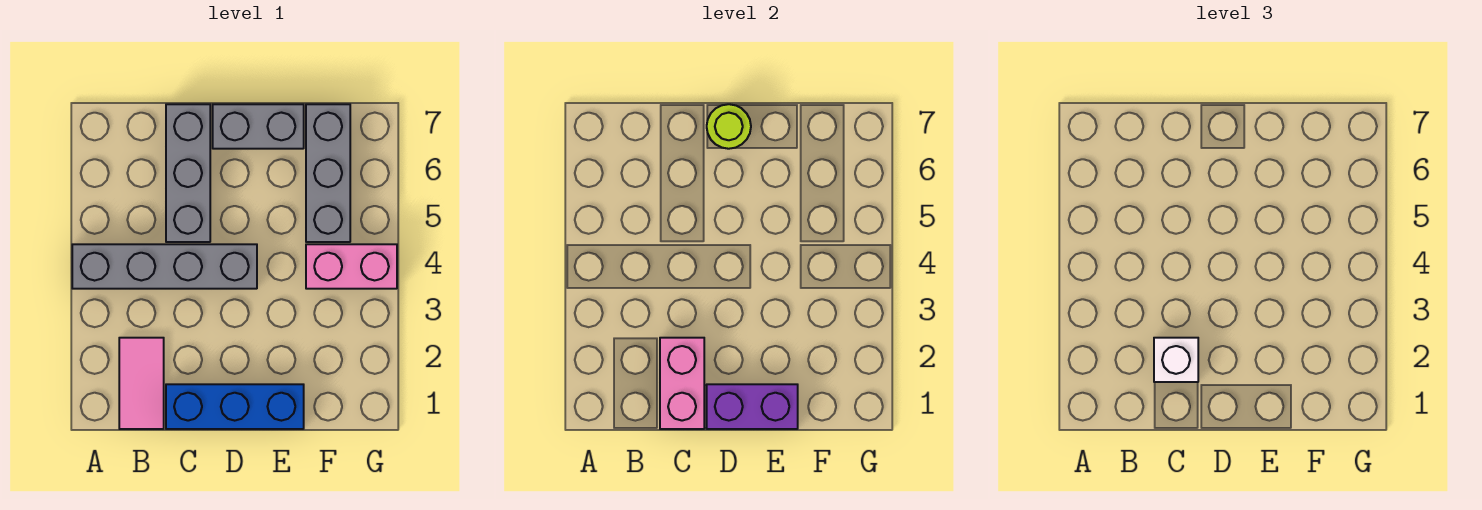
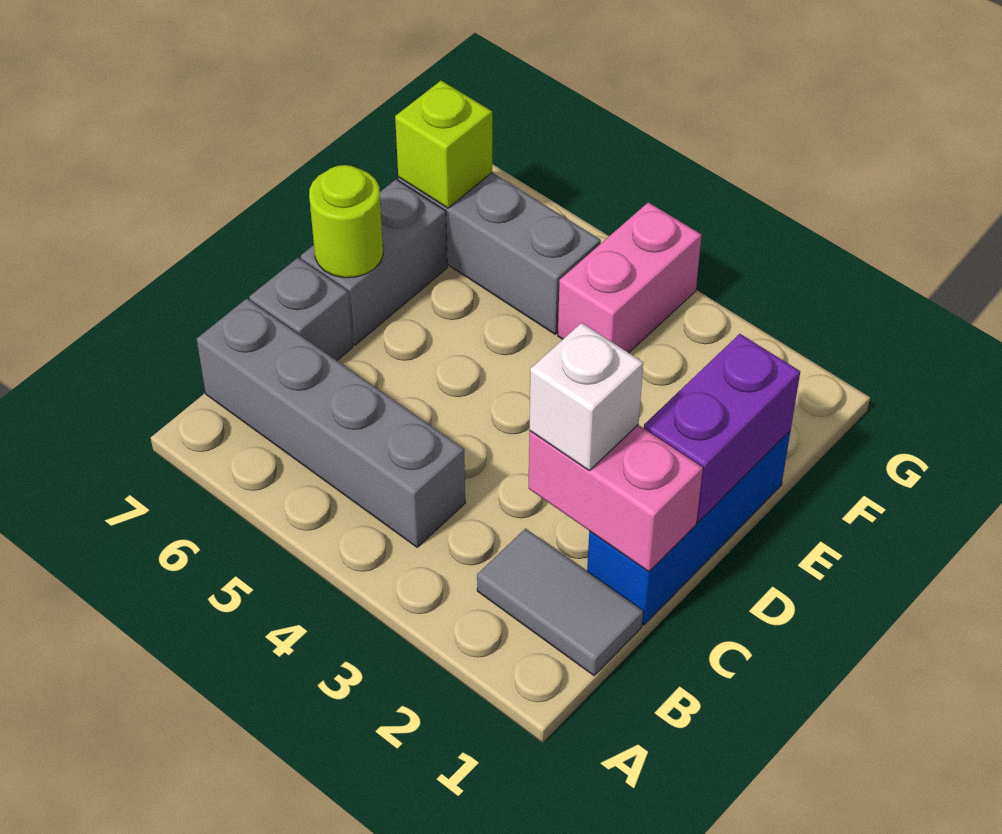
grey brick A4:D4 level 1 -> grey brick B4:B7 level 1
pink tile B1:B2 level 1 -> grey tile B1:B2 level 1
grey brick C5:C7 level 1 -> grey brick C7 level 1
none -> lime brick F7 level 2

